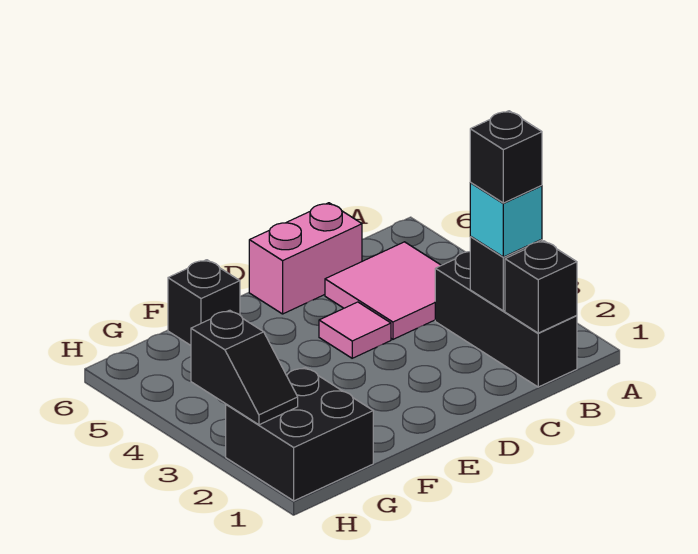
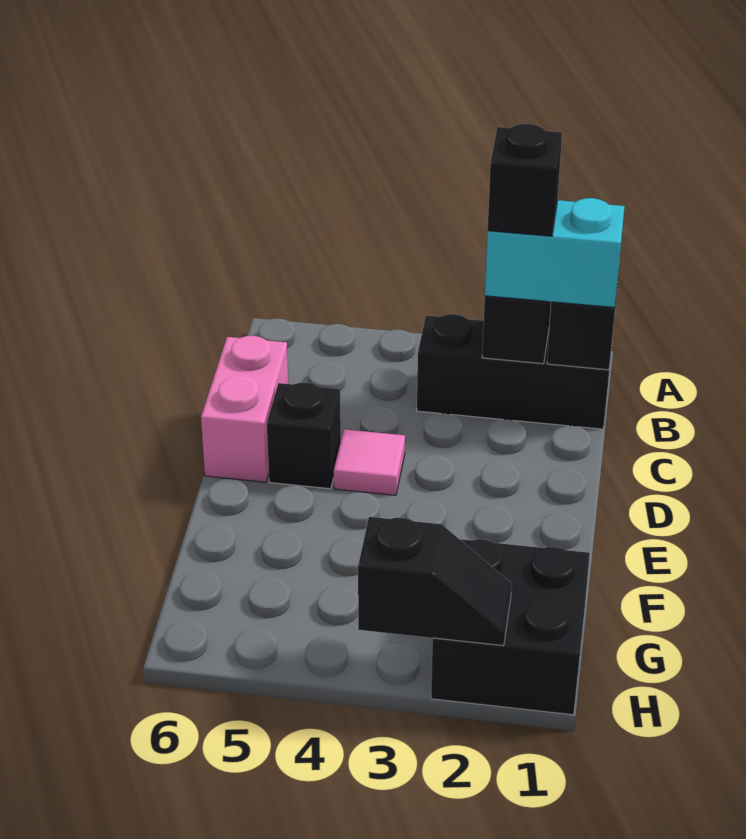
cyan brick B2 level 3 -> cyan brick B1:B2 level 3
pink tile B4:C5 level 1 -> none
black brick F6 level 1 -> black brick D5 level 1

